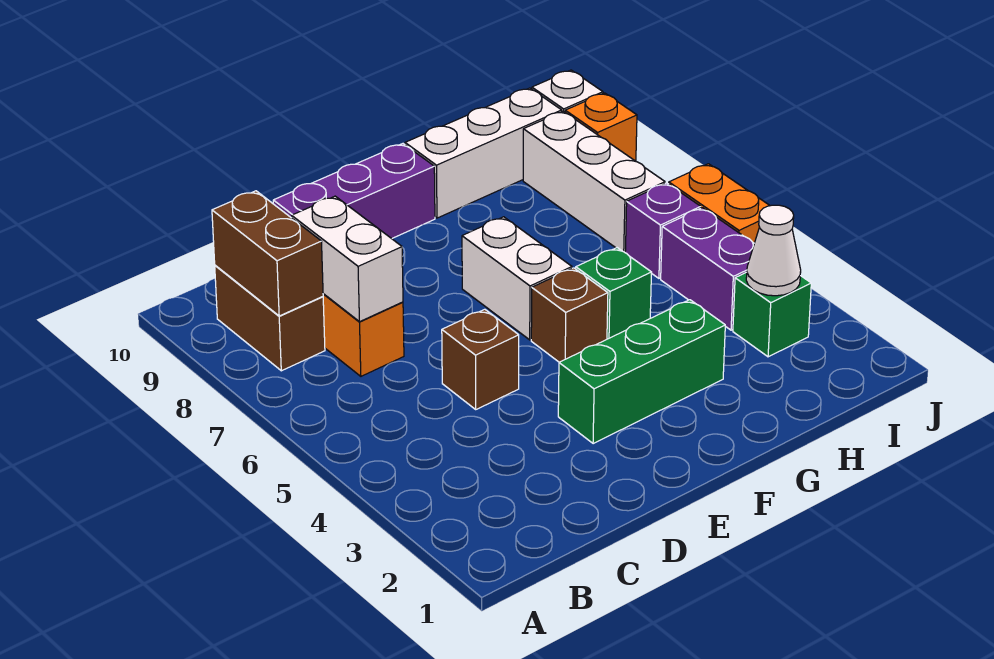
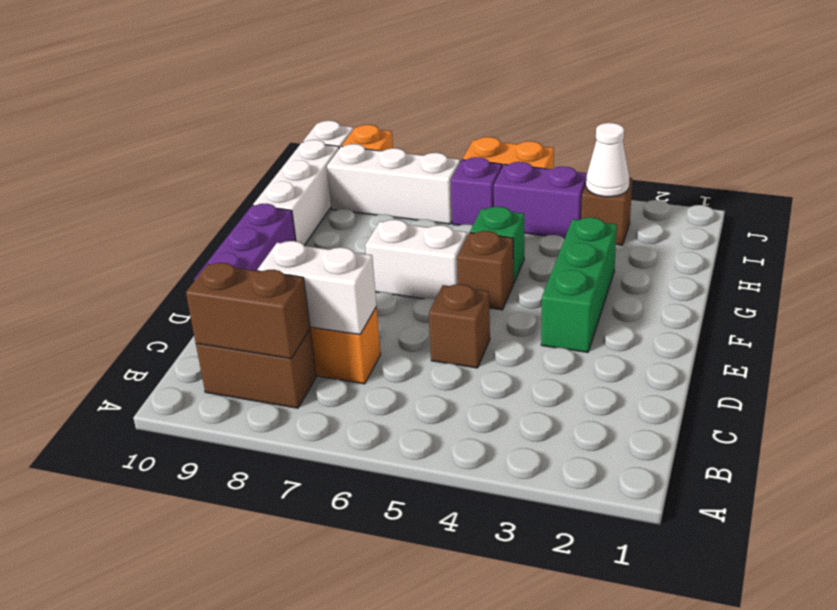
green brick I3 level 1 -> brown brick I3 level 1

